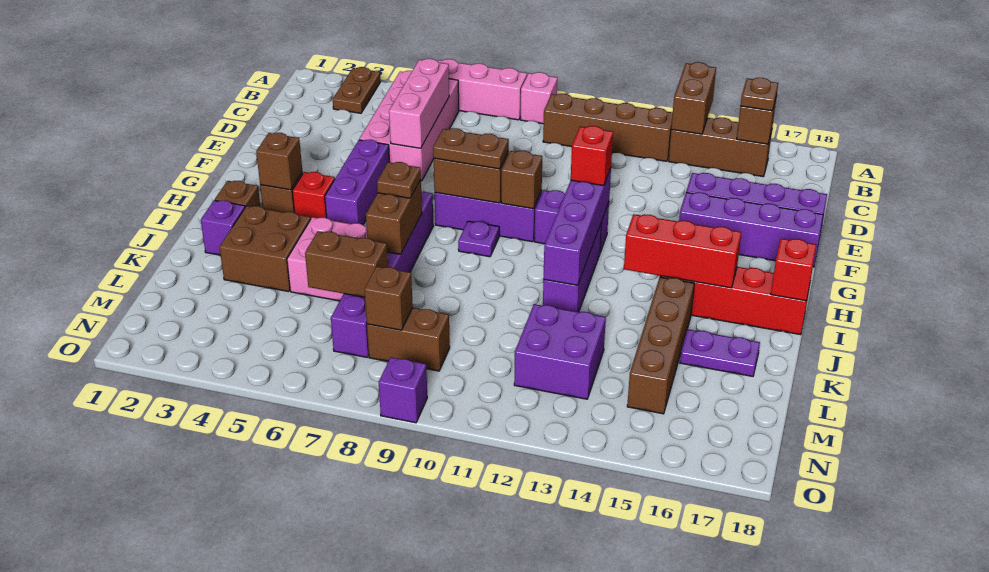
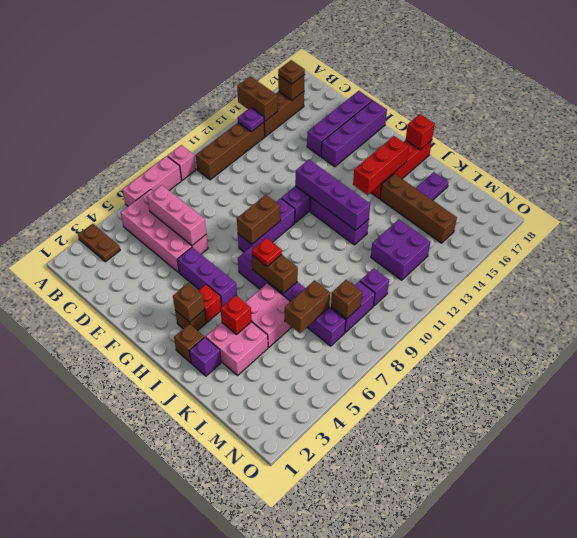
brown plate G8:G9 level 3 -> none
brown brick G10 level 2 -> none
red brick G12 level 3 -> red brick J4 level 2
purple plate H9 level 1 -> purple plate B13 level 2
brown plate I7 level 3 -> red plate I7 level 3
brown brick J3:K4 level 1 -> pink brick J3:K4 level 1
brown brick M8:M9 level 1 -> purple brick M8:M9 level 1
purple brick O9 level 1 -> purple brick M10 level 1

